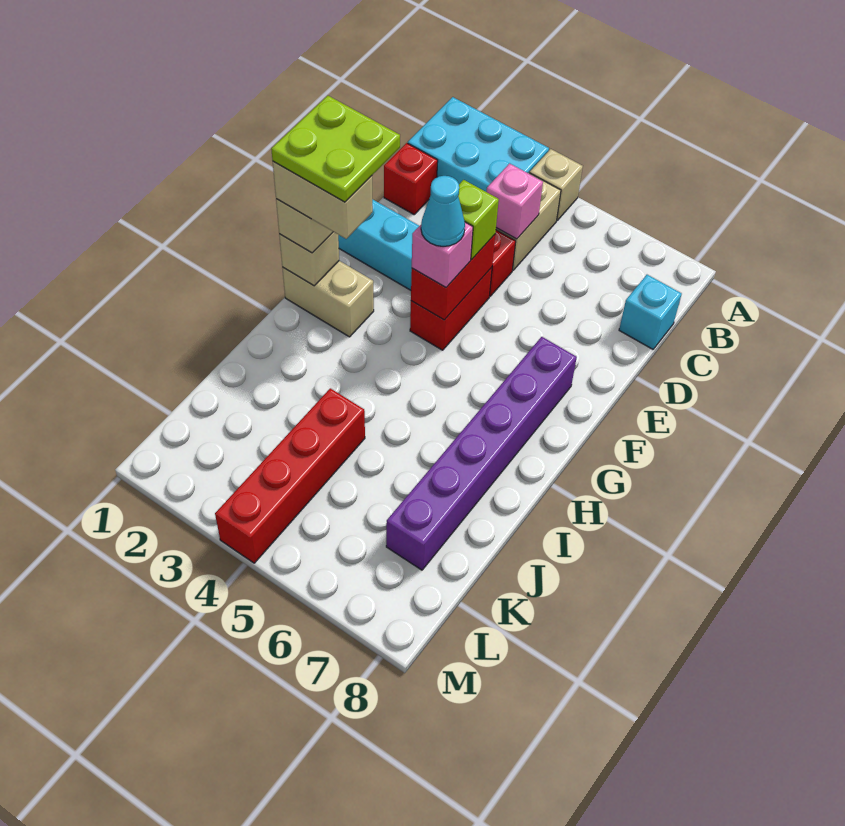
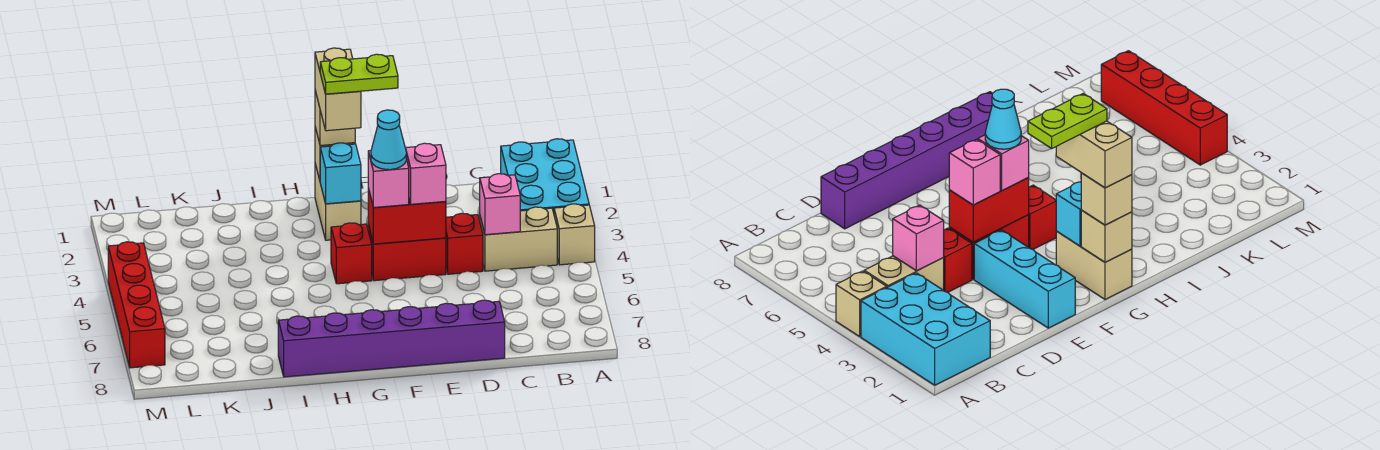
red brick C1 level 1 -> red brick G4 level 1
cyan brick C8 level 1 -> cyan brick G2 level 2
lime brick E4 level 3 -> pink brick E4 level 3
lime plate F1:G2 level 5 -> lime plate F2:G2 level 5
purple brick F7:K7 level 1 -> purple brick D8:I8 level 1
red brick J4:M4 level 1 -> red brick M4:M7 level 1

